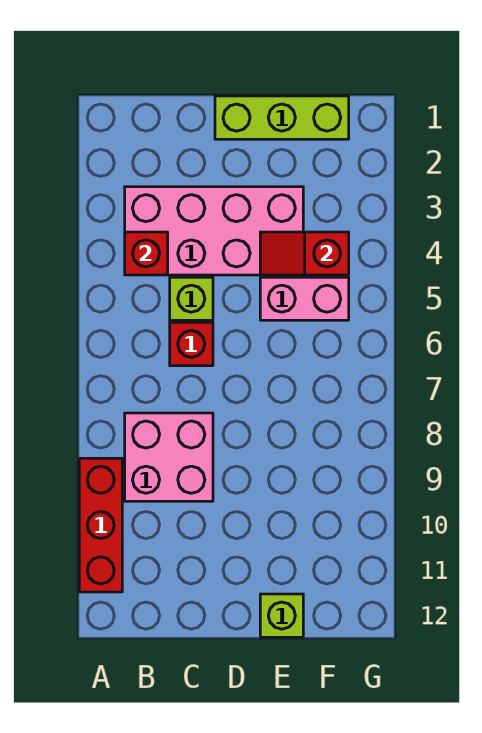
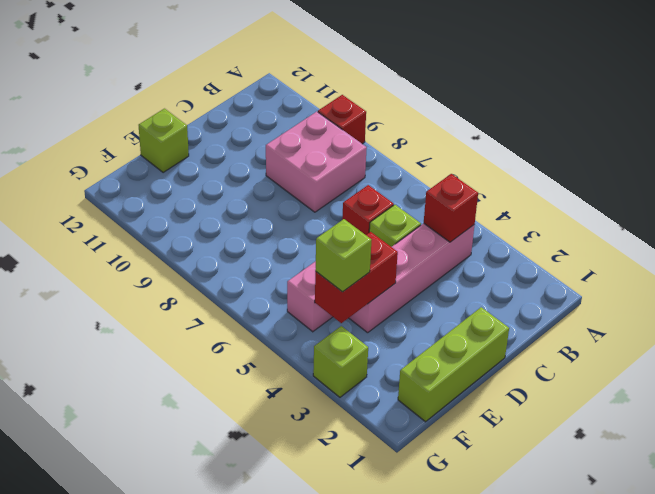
red brick A9:A11 level 1 -> red brick A9 level 1
pink brick B3:E4 level 1 -> pink brick B4:E4 level 1
red slope E4:F4 level 2 top F -> red brick E4:F4 level 2
none -> lime brick F4 level 3
none -> lime brick G3 level 1

